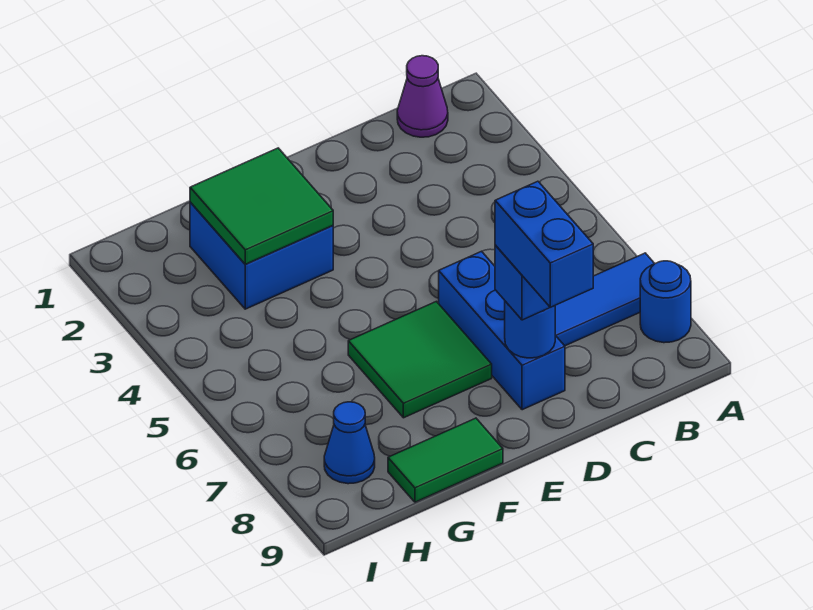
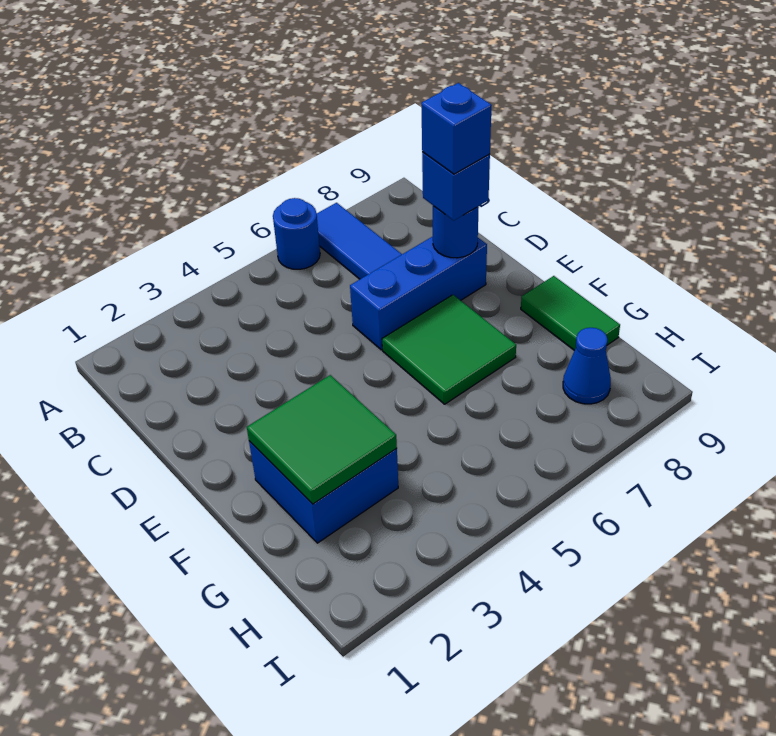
blue round brick A8 level 1 -> blue round brick A6 level 1
purple cone B1 level 1 -> none
blue brick D8:D9 level 4 -> blue brick D8 level 4

